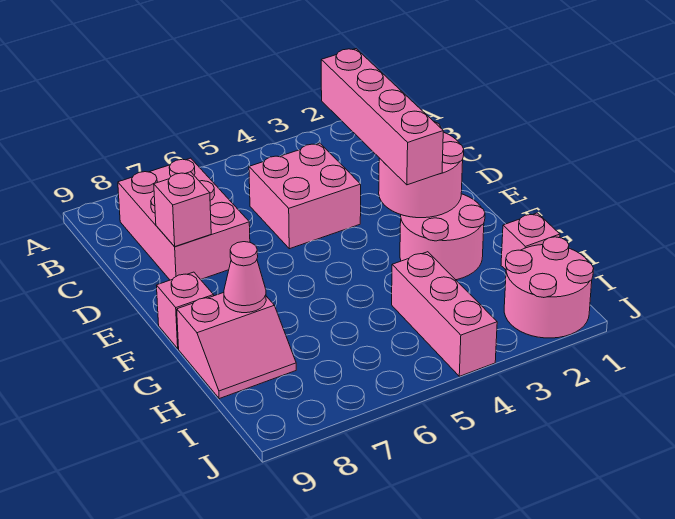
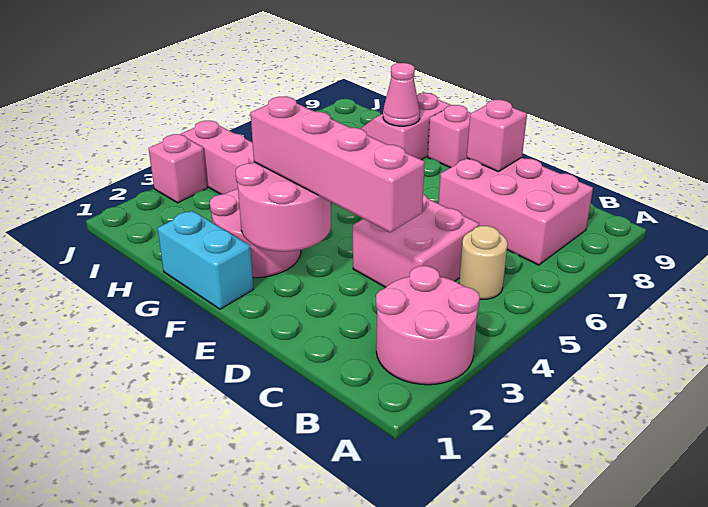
none -> tan round brick B5 level 1
none -> cyan brick F1:G1 level 1
pink brick H1 level 1 -> pink brick J3 level 1
pink round brick I1:J2 level 1 -> pink round brick A2:B3 level 1

